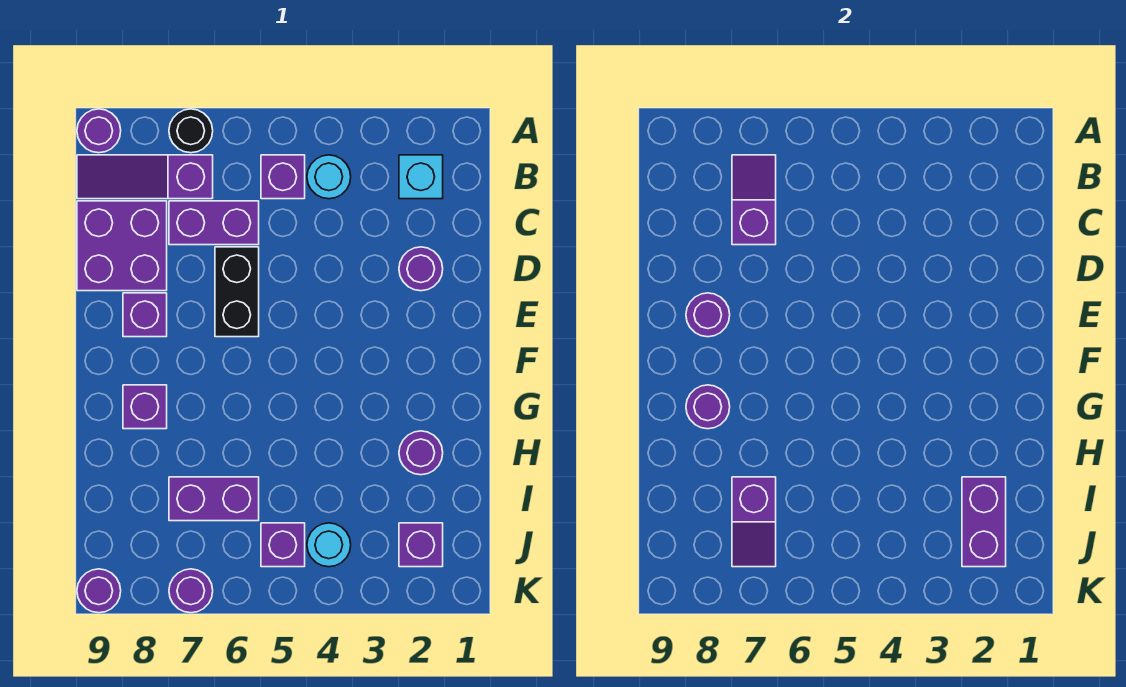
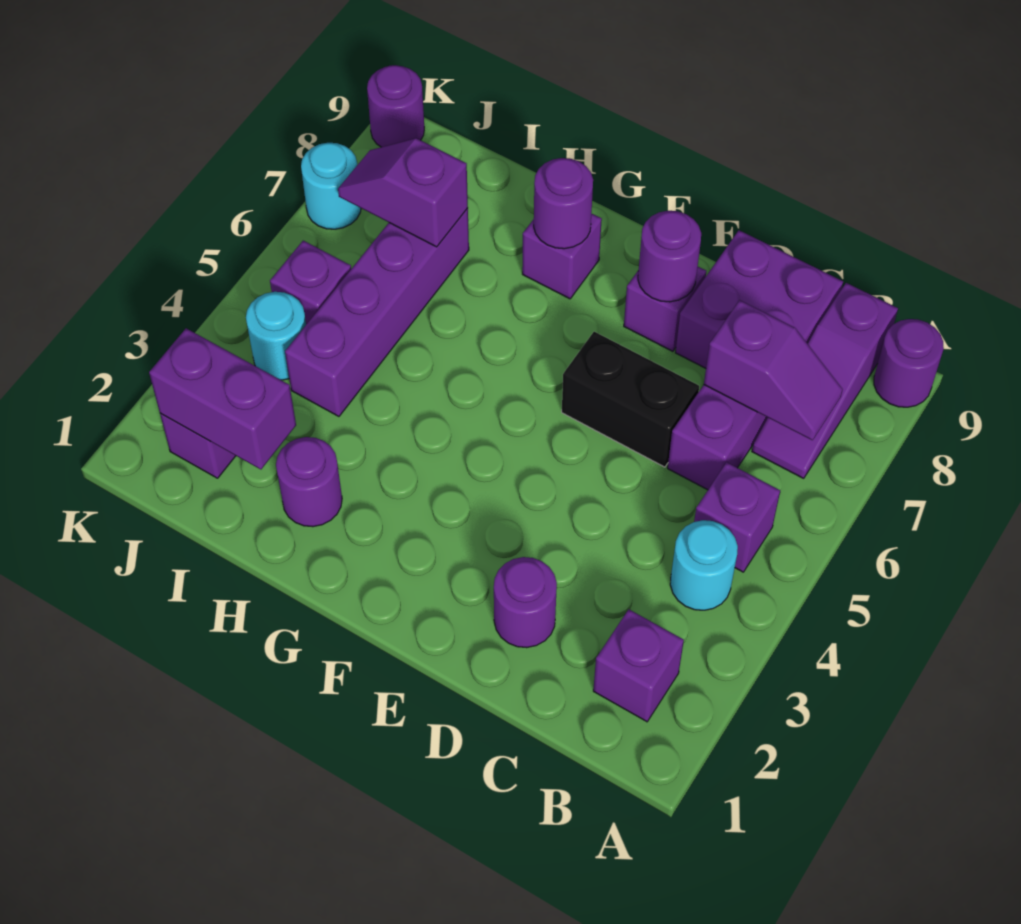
black round brick A7 level 1 -> none
cyan brick B2 level 1 -> purple brick B2 level 1
purple slope B7:B9 level 1 top 7 -> purple slope B7:B9 level 1 top 9
purple brick I6:I7 level 1 -> purple brick I4:I7 level 1
purple round brick K7 level 1 -> cyan round brick K7 level 1

